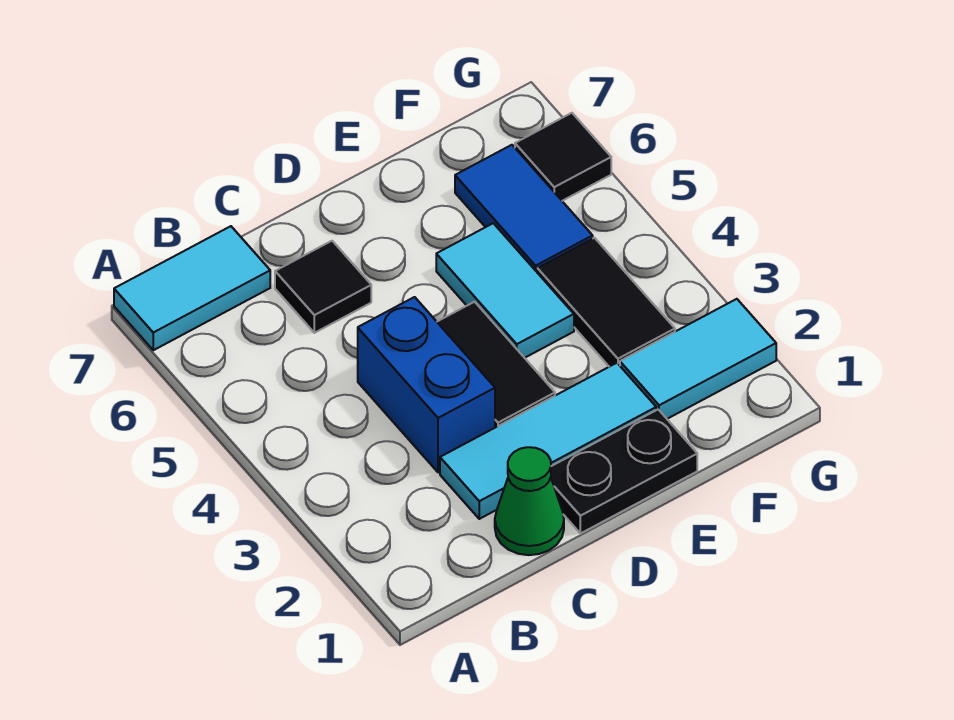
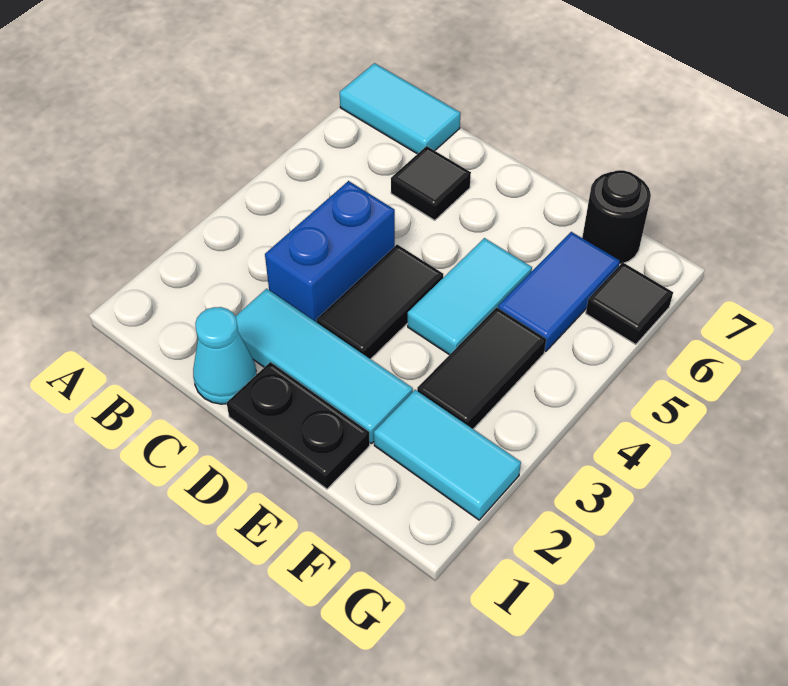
green cone C1 level 1 -> cyan cone C1 level 1
none -> black round brick F7 level 1

